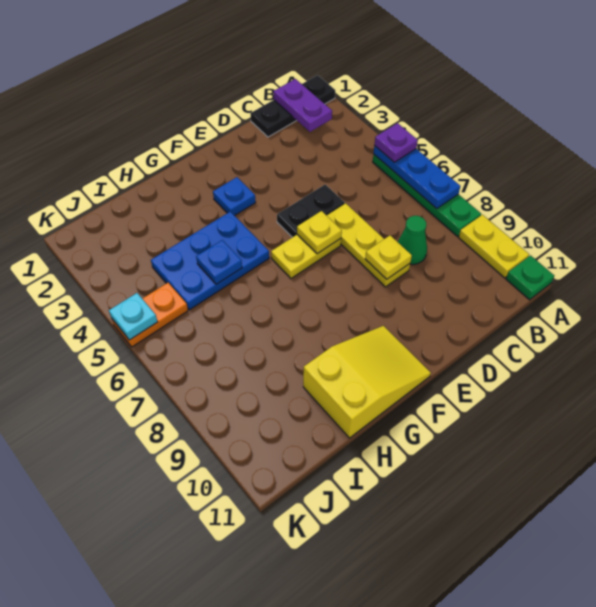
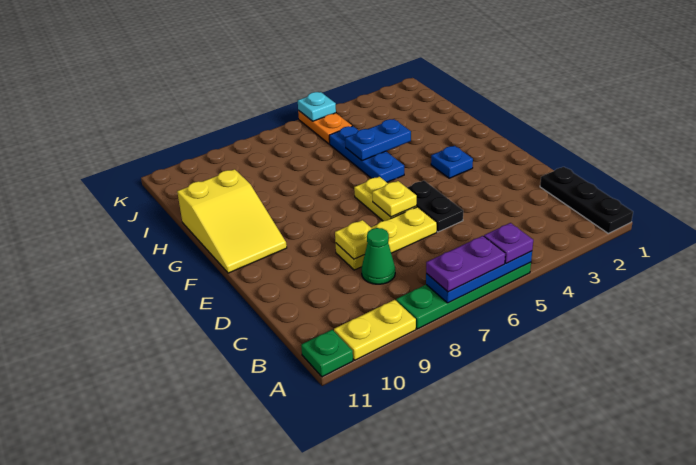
purple plate B1:B2 level 2 -> purple plate A6:A7 level 3
blue plate G4:I5 level 1 -> blue plate G5:I5 level 1
blue plate H5 level 2 -> blue plate H4:H5 level 2

